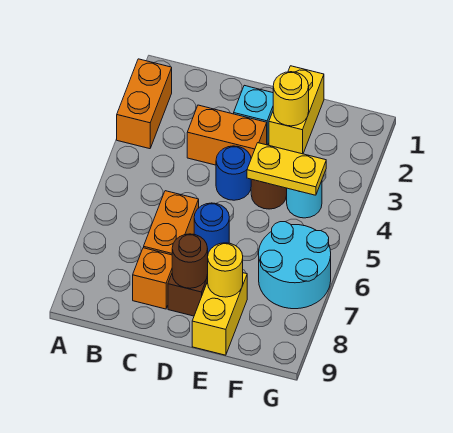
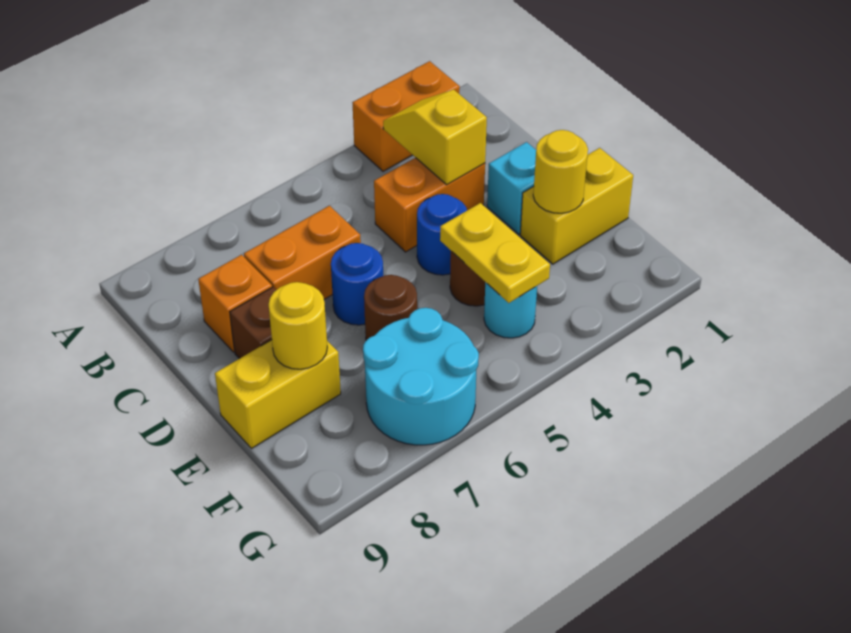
none -> yellow slope B3:C3 level 2 top C
orange brick C3:D3 level 1 -> orange brick C3:C4 level 1
brown round brick D8 level 2 -> brown round brick E6 level 1

